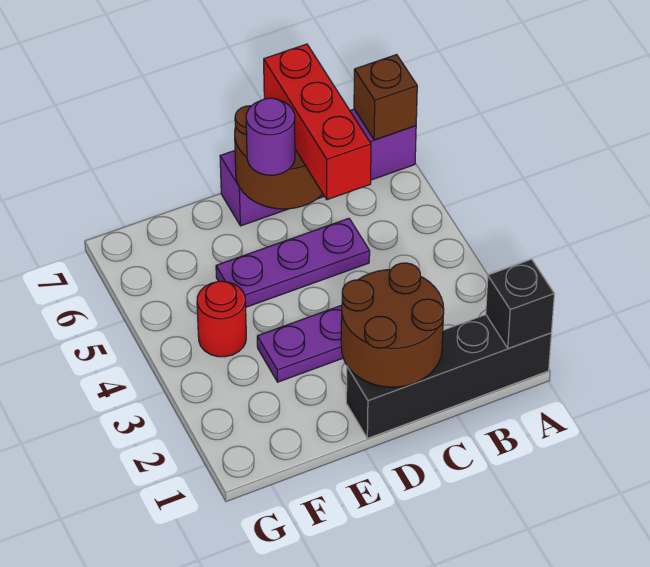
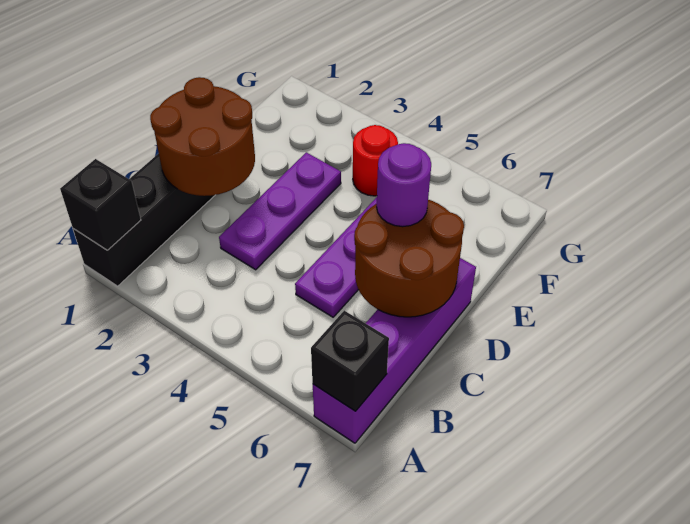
brown brick A7 level 2 -> black brick A7 level 2
red brick C5:C7 level 3 -> none

